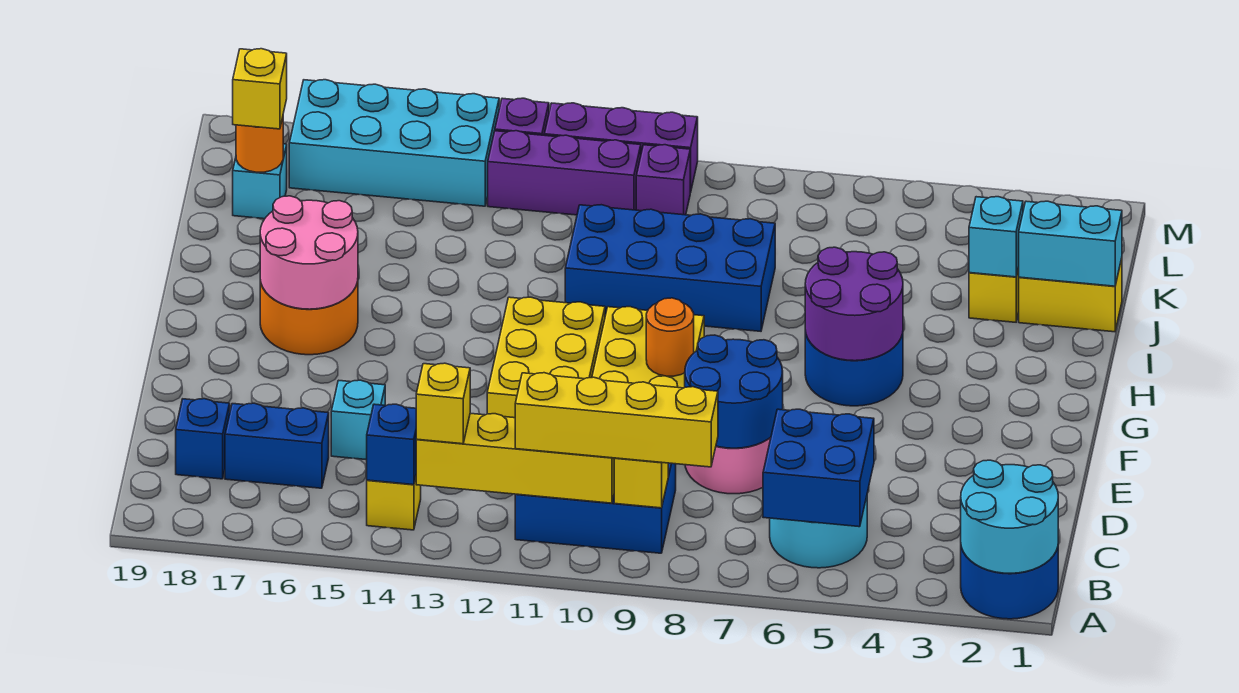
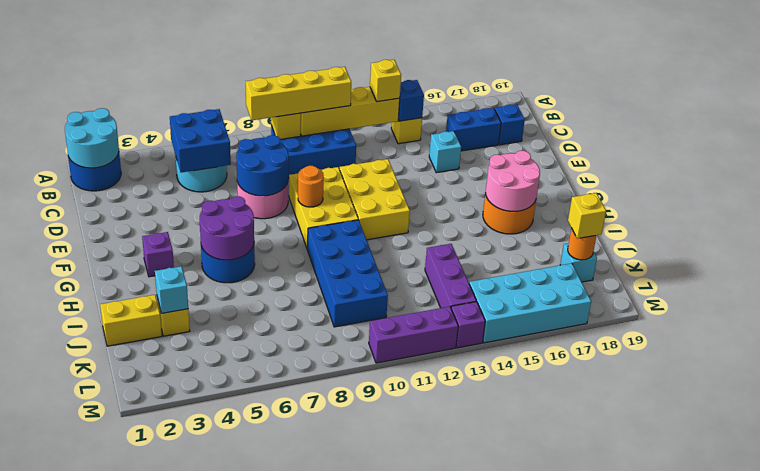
blue brick I8:J11 level 1 -> blue brick H9:K10 level 1
cyan brick J1:J2 level 2 -> none
purple brick L10 level 1 -> purple brick G3 level 1
purple brick L11:L13 level 1 -> purple brick J13:L13 level 1

